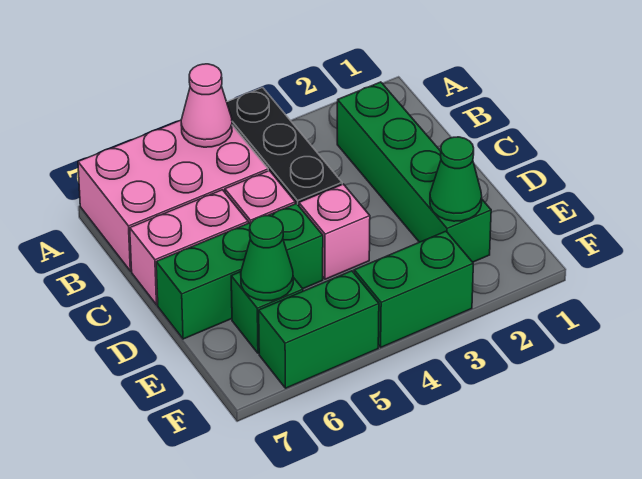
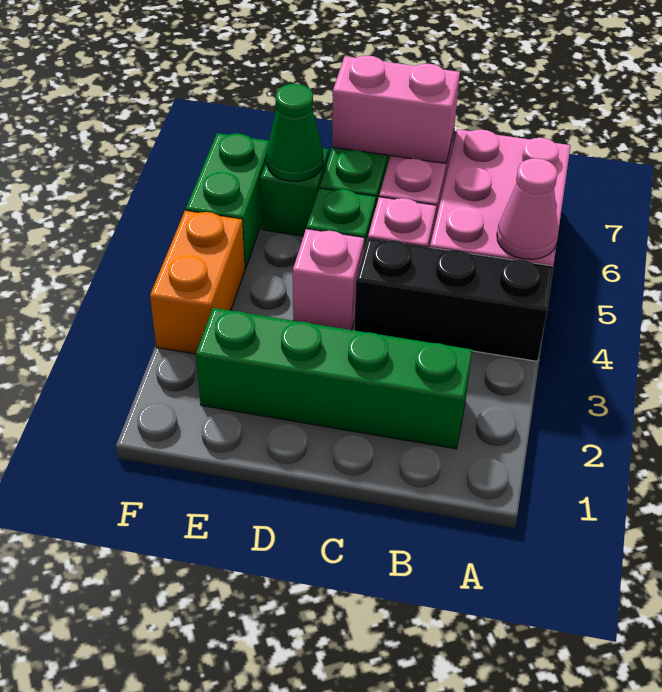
none -> pink brick C7:D7 level 2
green cone E2 level 2 -> none
green brick F3:F4 level 1 -> orange brick F3:F4 level 1

